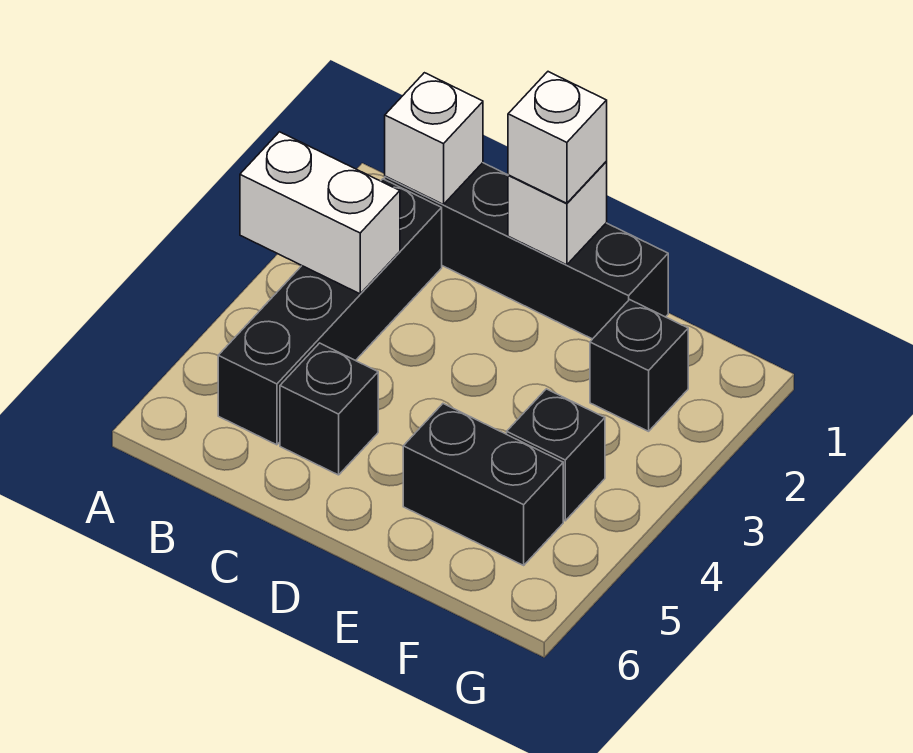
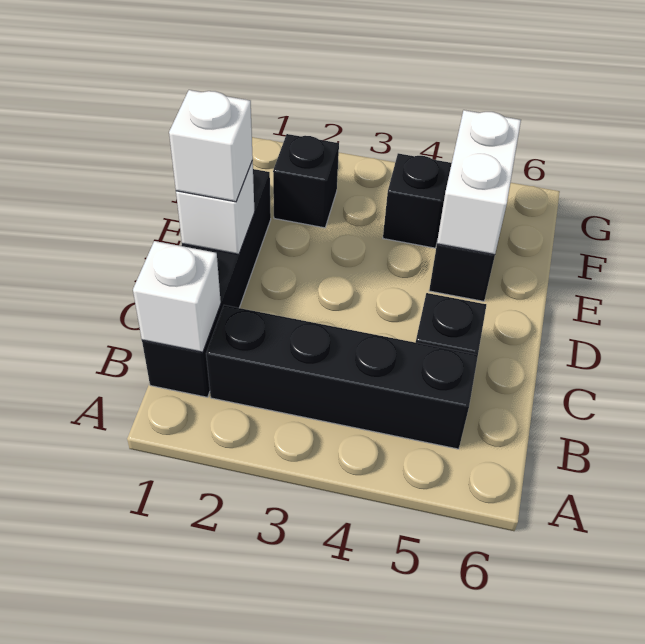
white brick A3:B3 level 2 -> white brick E5:F5 level 2

